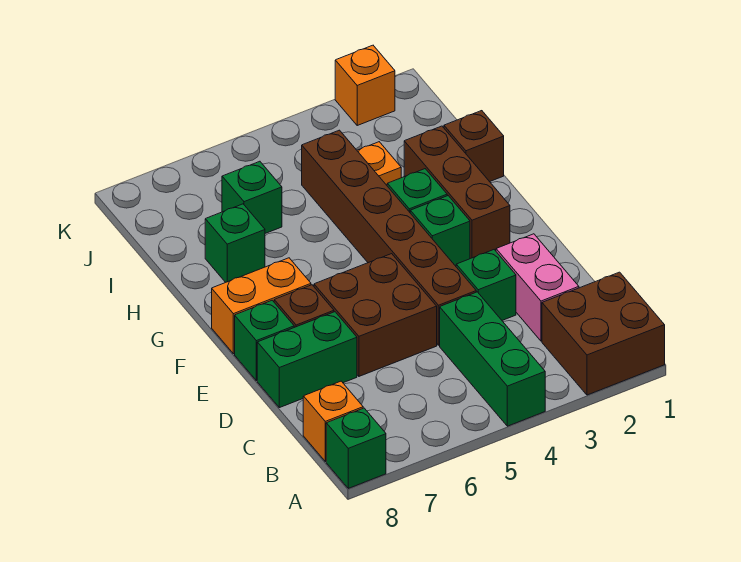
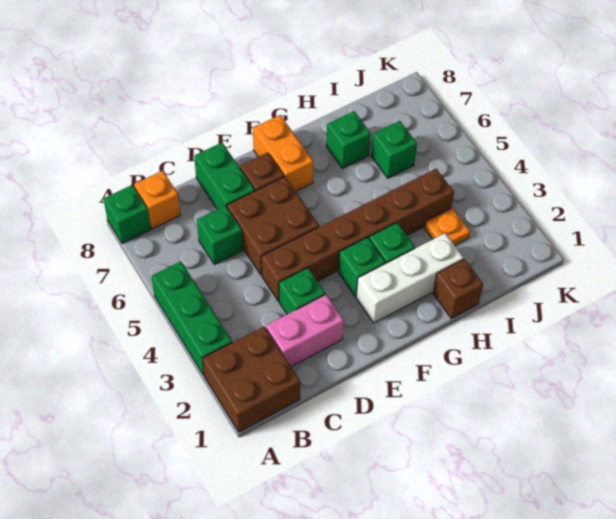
green brick A4:C4 level 1 -> green brick A3:A5 level 1
green brick E8 level 1 -> green brick C6 level 1
brown brick F2:H2 level 1 -> white brick F2:H2 level 1
orange brick K2 level 1 -> none

